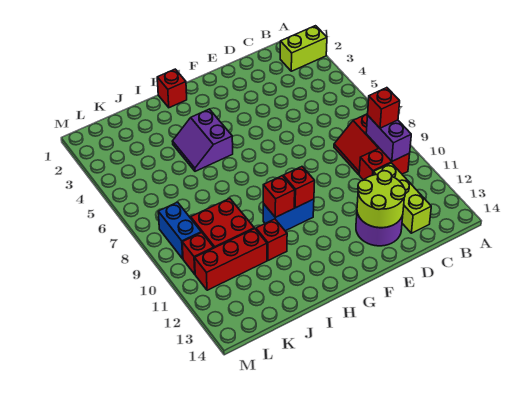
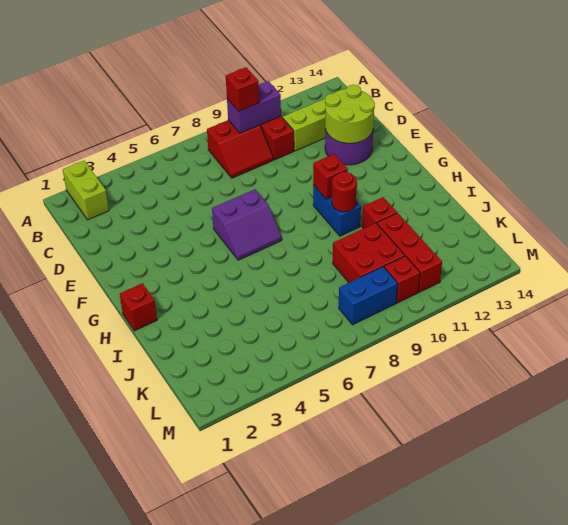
purple slope H4:I5 level 1 top H -> purple slope F6:G7 level 1 top F
red brick H10 level 2 -> red round brick H10 level 2

